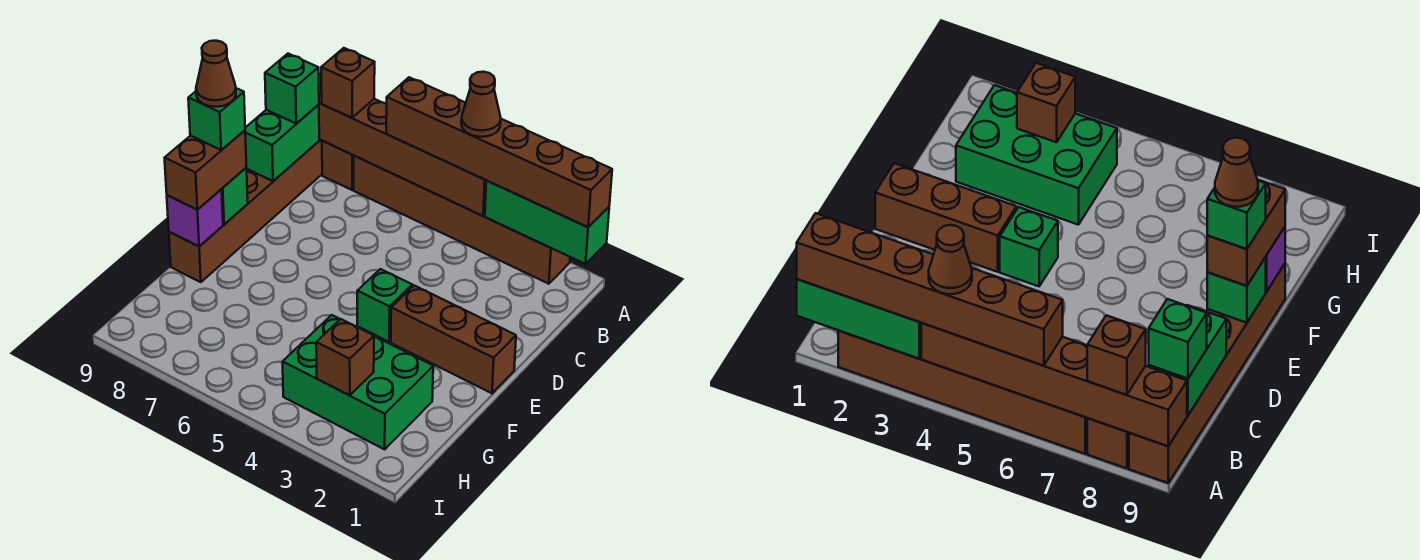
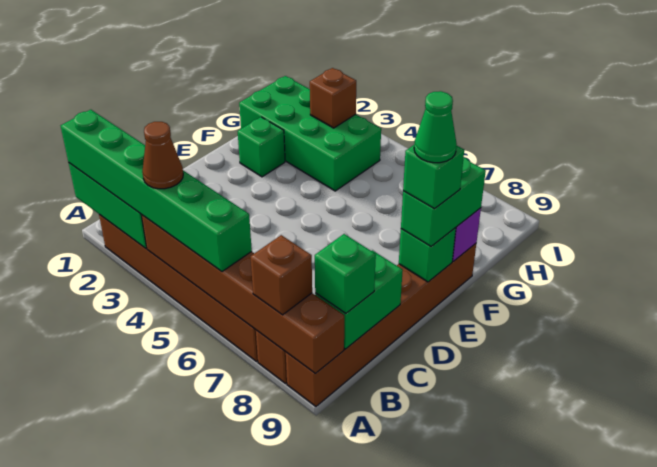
brown brick A1:A6 level 3 -> green brick A1:A6 level 3
brown brick E1:E3 level 1 -> none
green brick E4 level 1 -> green brick F2 level 1
brown brick E9:F9 level 3 -> green brick E9:F9 level 3
brown cone E9 level 5 -> green cone E9 level 5
green brick G2:H4 level 1 -> green brick G1:H4 level 1

